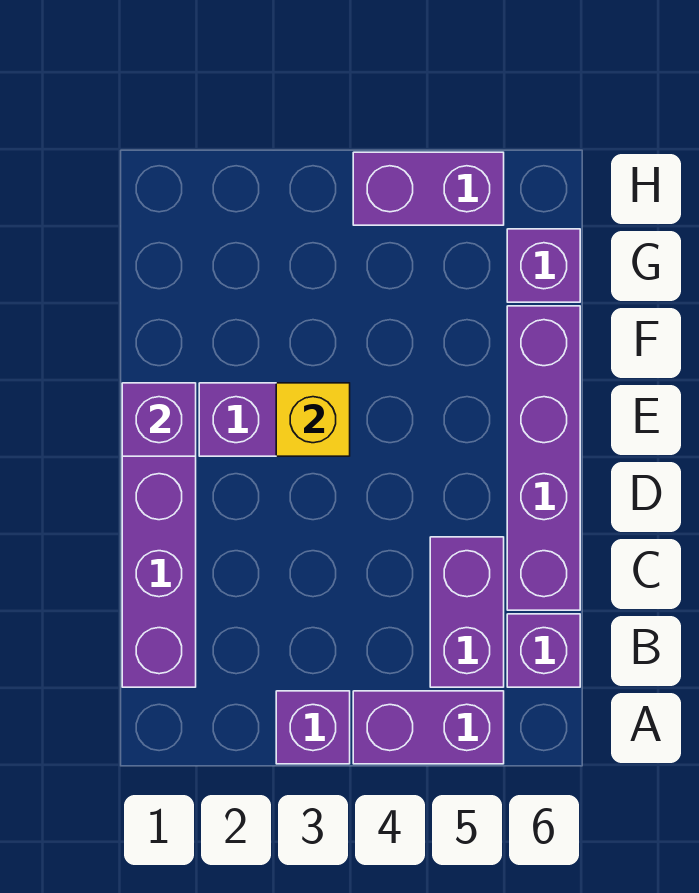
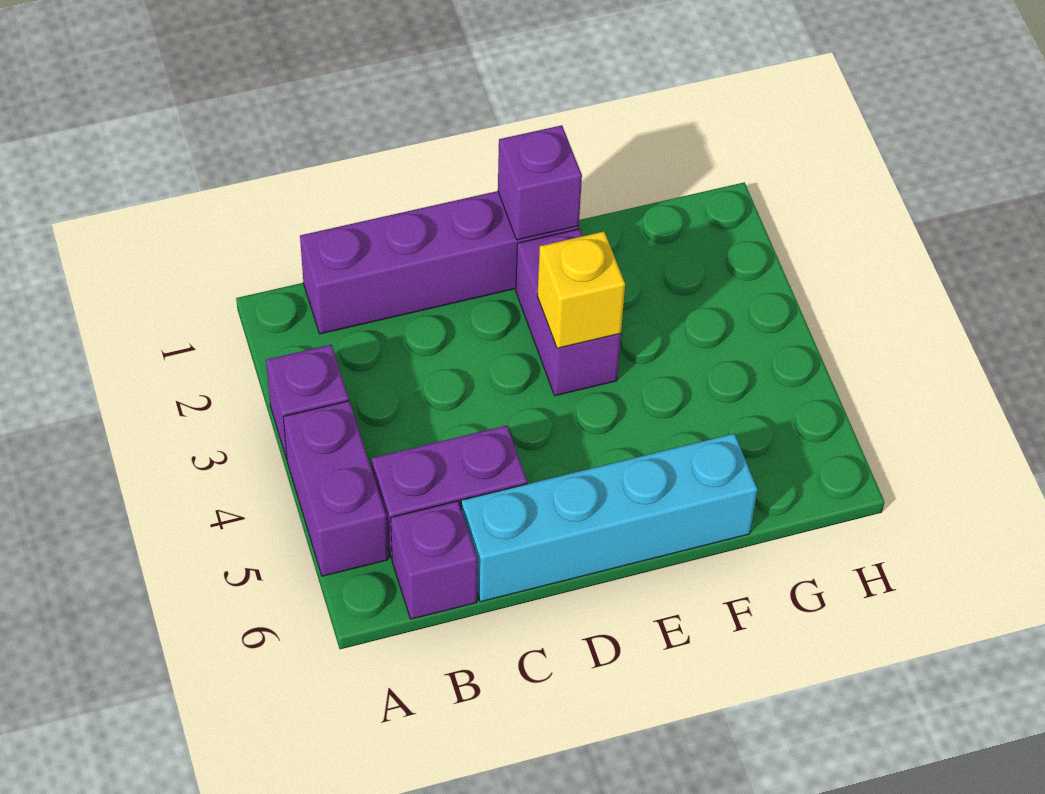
purple brick C6:F6 level 1 -> cyan brick C6:F6 level 1
purple brick G6 level 1 -> none
purple brick H4:H5 level 1 -> none

